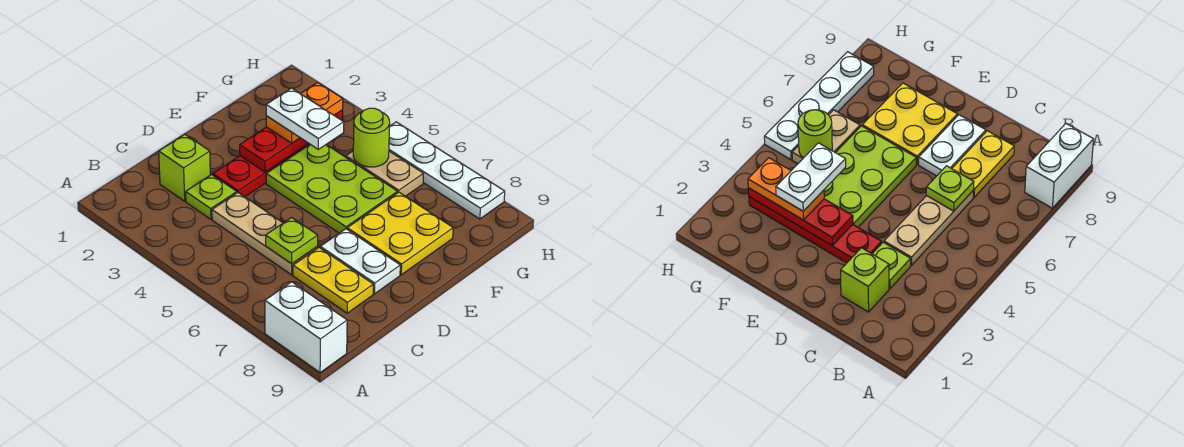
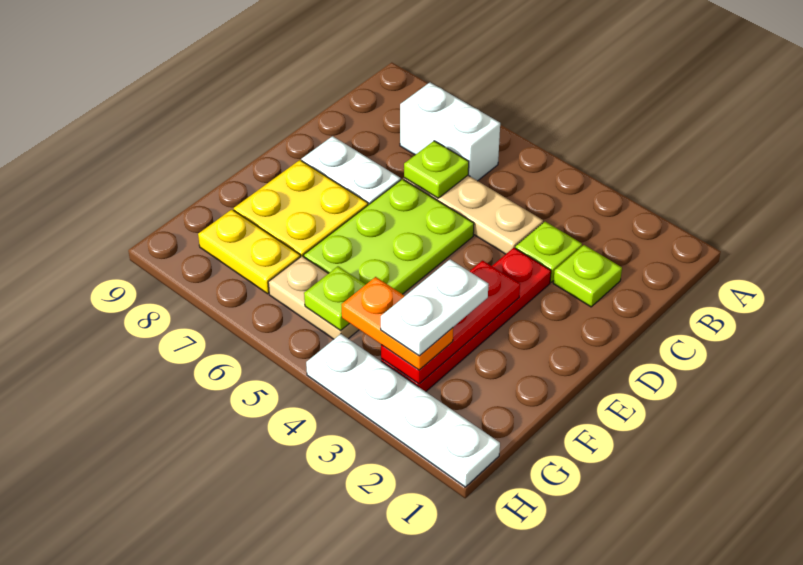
white brick A8:A9 level 1 -> white brick B6:B7 level 1
lime brick C2 level 1 -> lime plate C2 level 1
yellow plate C7:C8 level 1 -> yellow plate G7:G8 level 1
lime plate E4:F6 level 1 -> lime plate D5:F6 level 1
orange plate F3:G3 level 3 -> orange plate G3:G4 level 3
white plate F3:F4 level 4 -> white plate F3:G3 level 4
lime round brick G5 level 2 -> lime plate G5 level 2
white plate H5:H8 level 1 -> white plate H1:H4 level 1

